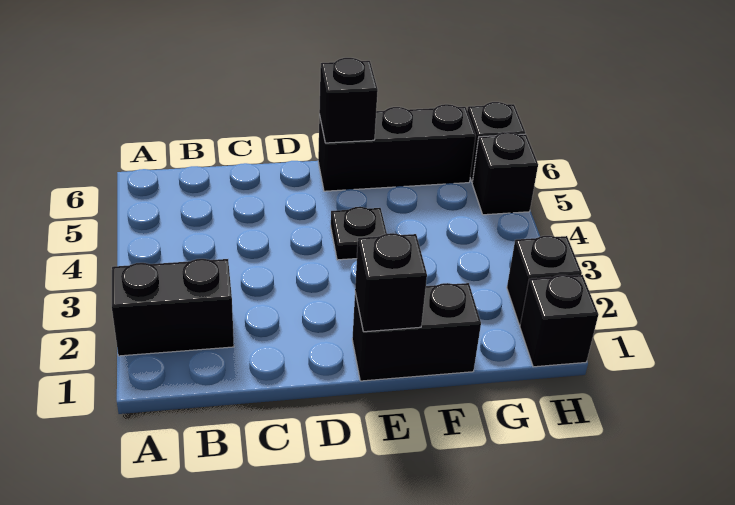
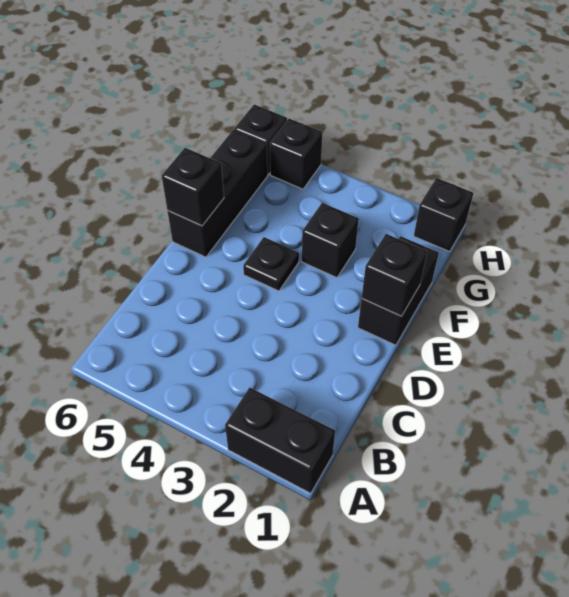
black brick A2:B2 level 1 -> black brick A1:A2 level 1
black brick H2 level 1 -> black brick F3 level 1

